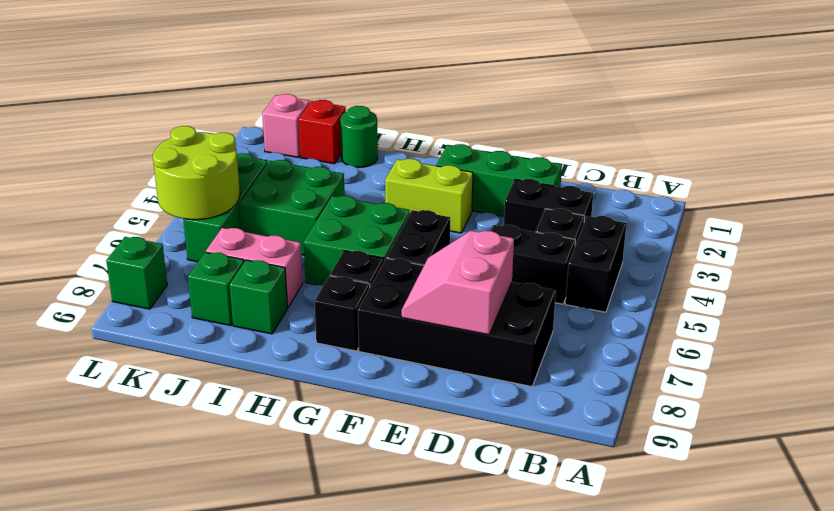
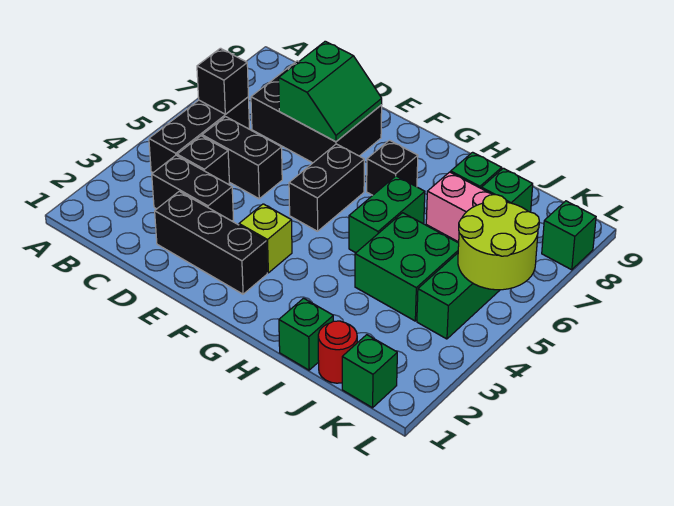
black brick B4:B5 level 1 -> black brick B4:B6 level 1
black brick C7:F8 level 1 -> black brick C7:E8 level 1
green brick D2:F2 level 1 -> black brick D2:F2 level 1
pink slope D7:E8 level 2 top D -> green slope D7:E8 level 2 top D
lime brick F3:G3 level 1 -> lime brick F3 level 1
green brick G5:H6 level 1 -> green brick H5:H6 level 1
black brick G8 level 1 -> black brick B6 level 2
green round brick I1 level 1 -> green brick I1 level 1
red brick J1 level 1 -> red round brick J1 level 1
pink brick K1 level 1 -> green brick K1 level 1

